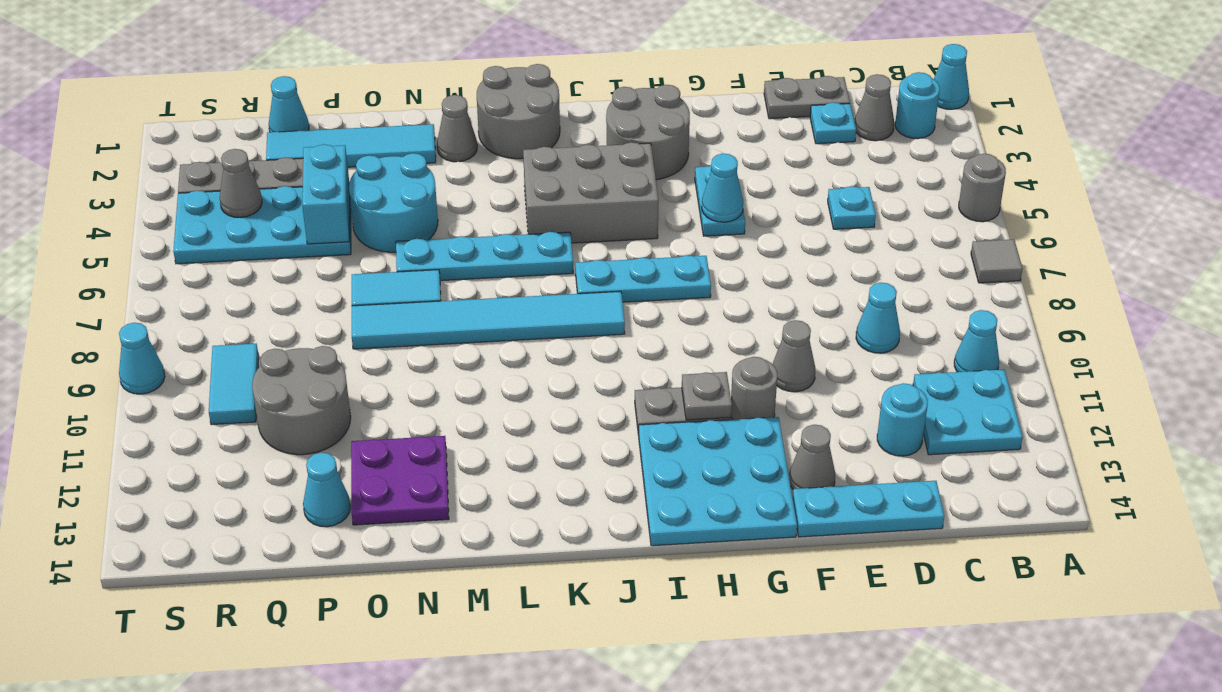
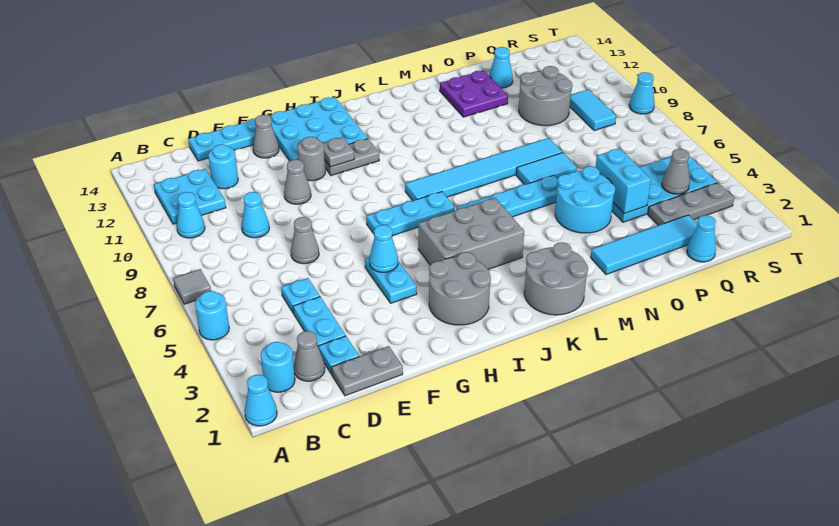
grey round brick A5 level 1 -> cyan round brick A5 level 1
none -> cyan plate D3:D4 level 1
grey cone M2 level 1 -> grey cone E7 level 1

